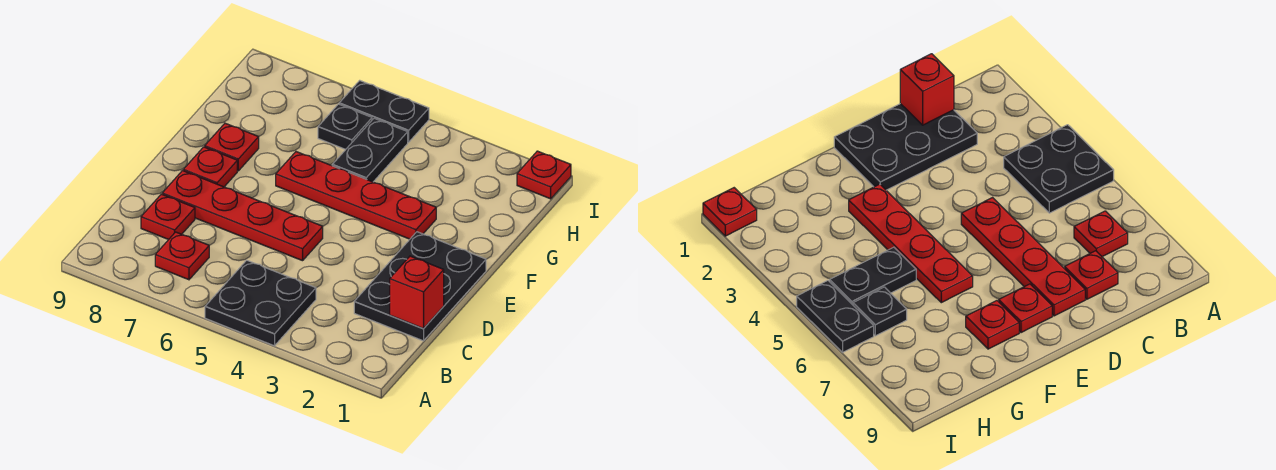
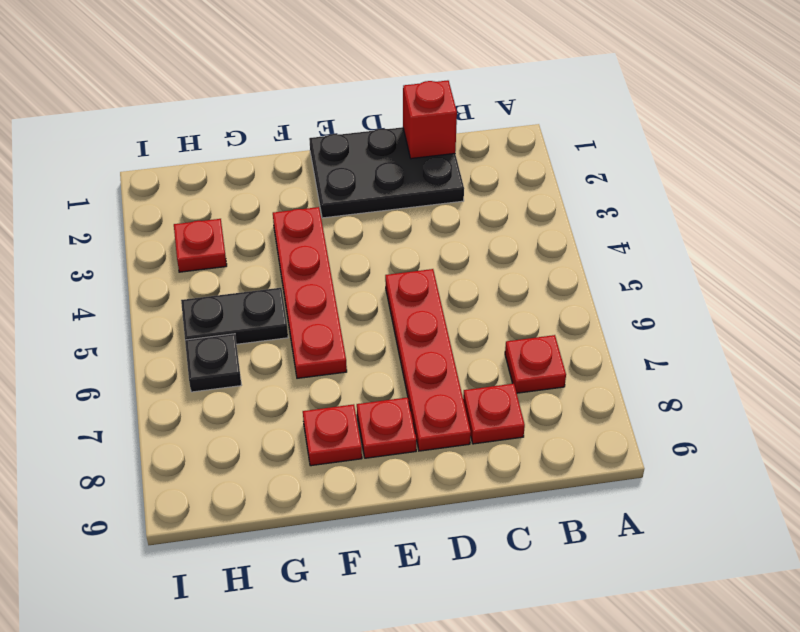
black plate A4:B5 level 1 -> none
red plate I1 level 1 -> red plate H3 level 1
black plate I5:I6 level 1 -> none

